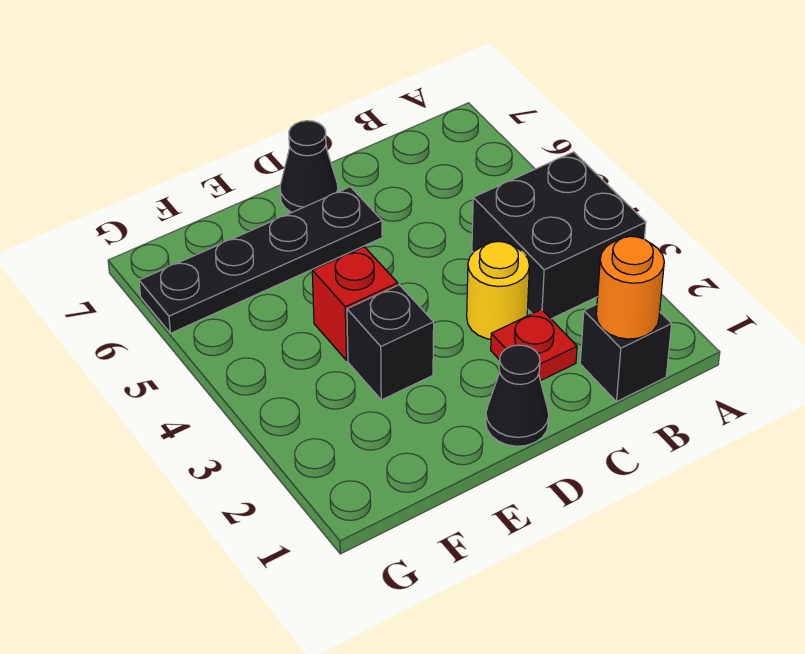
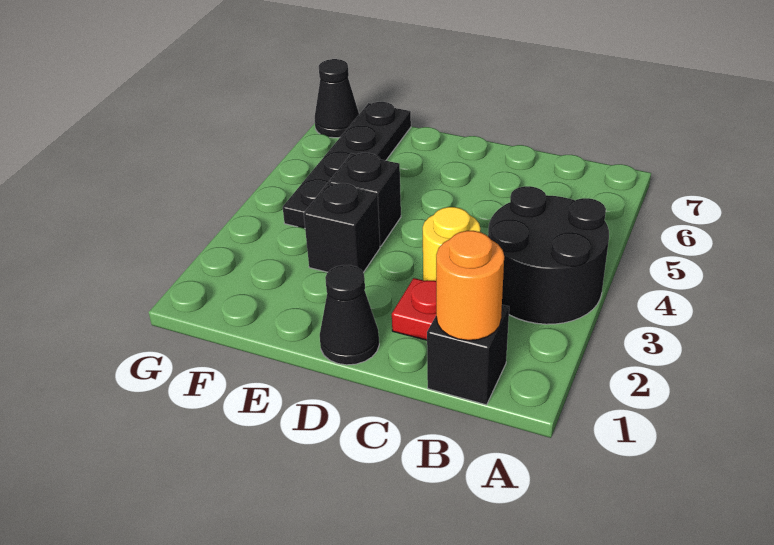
black brick A3:B4 level 1 -> black round brick A3:B4 level 1
black plate D6:G6 level 1 -> black plate F4:F7 level 1
black cone D7 level 1 -> black cone G7 level 1
red brick E4 level 1 -> black brick E4 level 1

